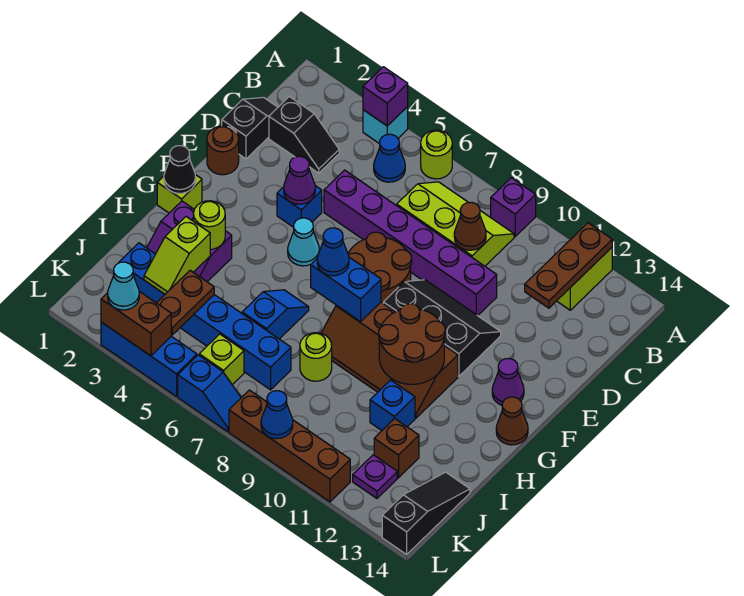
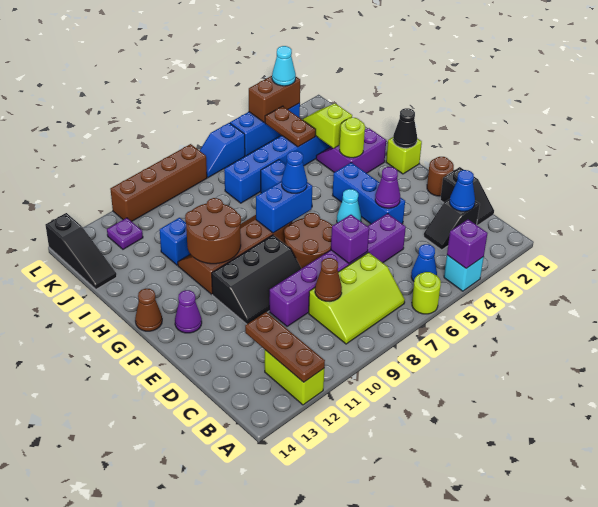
purple brick A9 level 1 -> purple brick D7 level 2
blue brick E4 level 1 -> blue brick E4:G4 level 1
lime round brick I8 level 1 -> none
brown brick J12 level 1 -> none
lime brick K6 level 1 -> none
blue cone L9 level 2 -> blue cone C2 level 2

